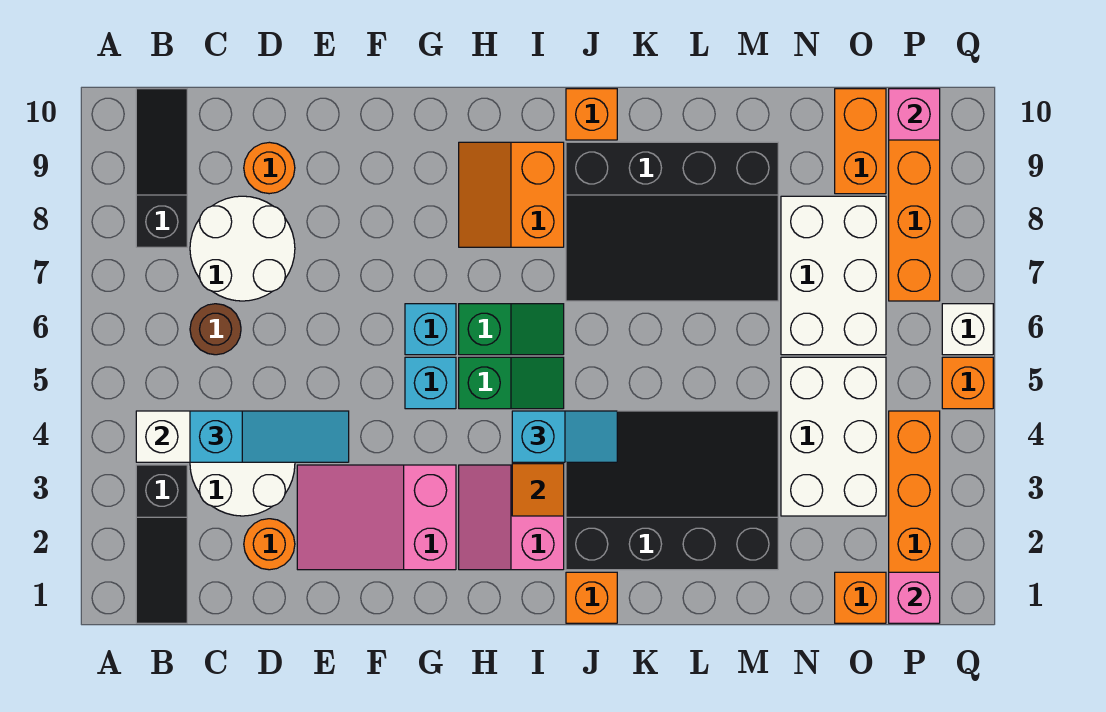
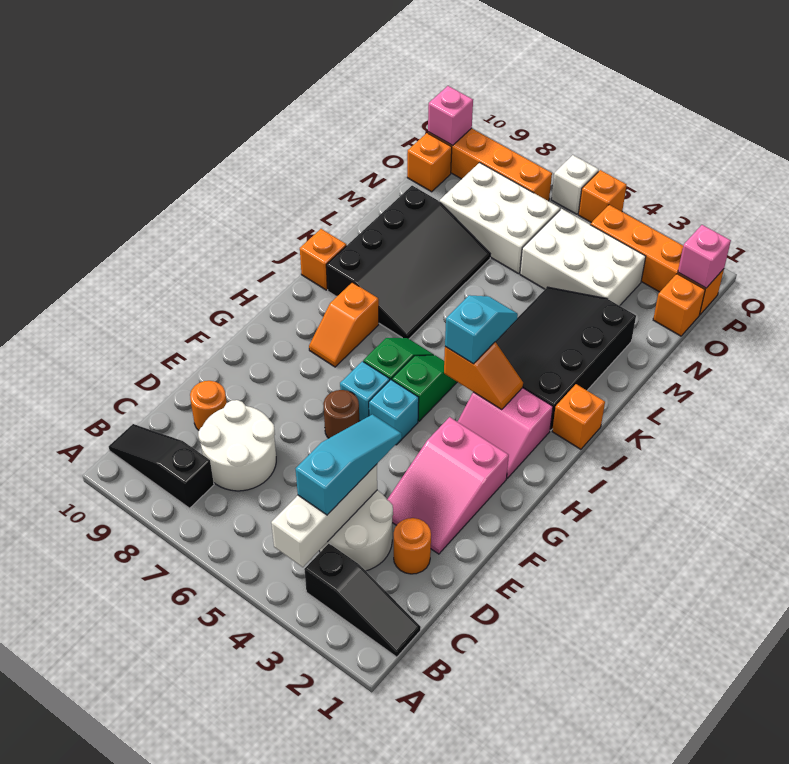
brown round brick C6 level 1 -> brown round brick F6 level 1
orange slope H8:I9 level 1 top I -> orange slope H8:I8 level 1 top I
orange brick O9:O10 level 1 -> orange brick O10 level 1

